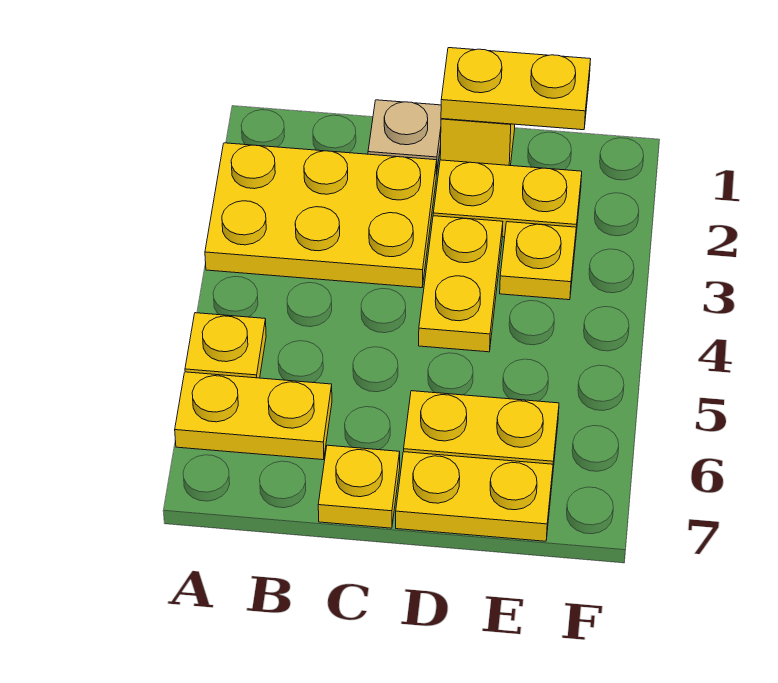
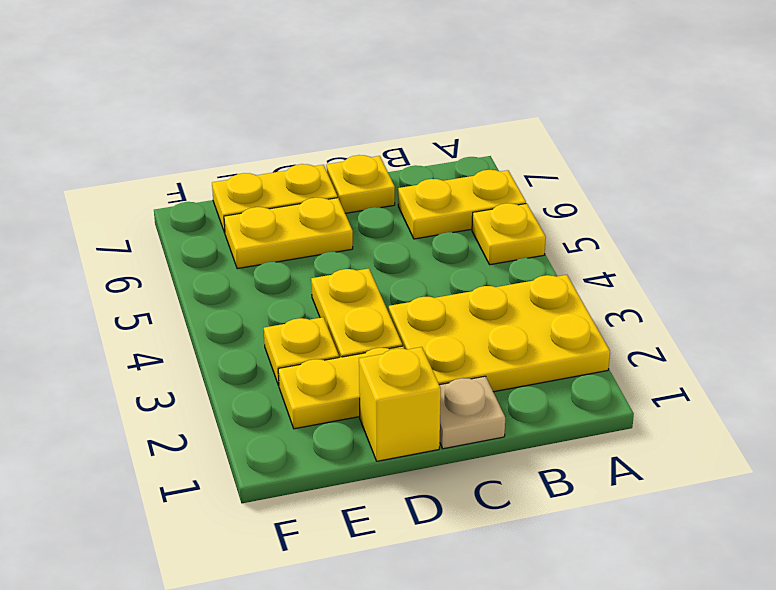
yellow plate D1:E1 level 2 -> none

